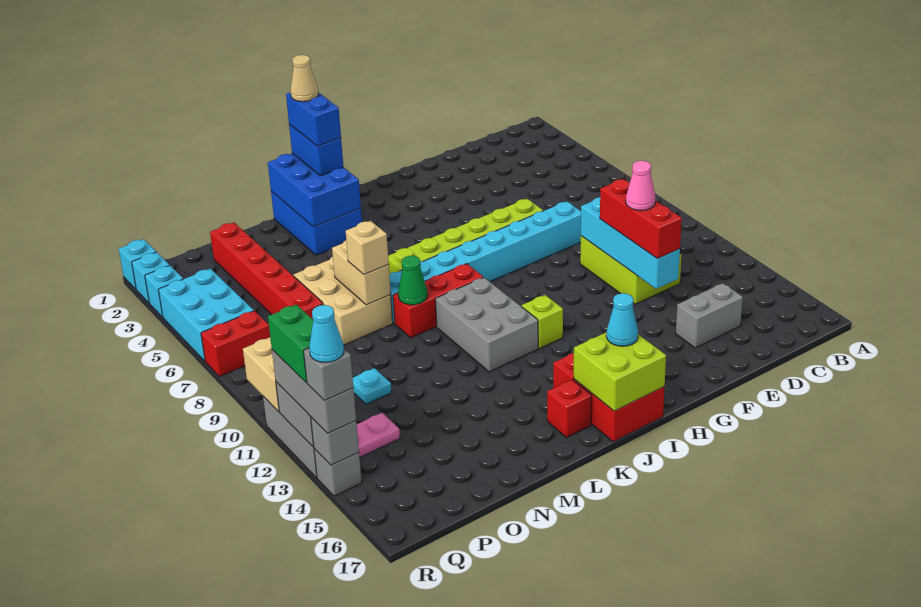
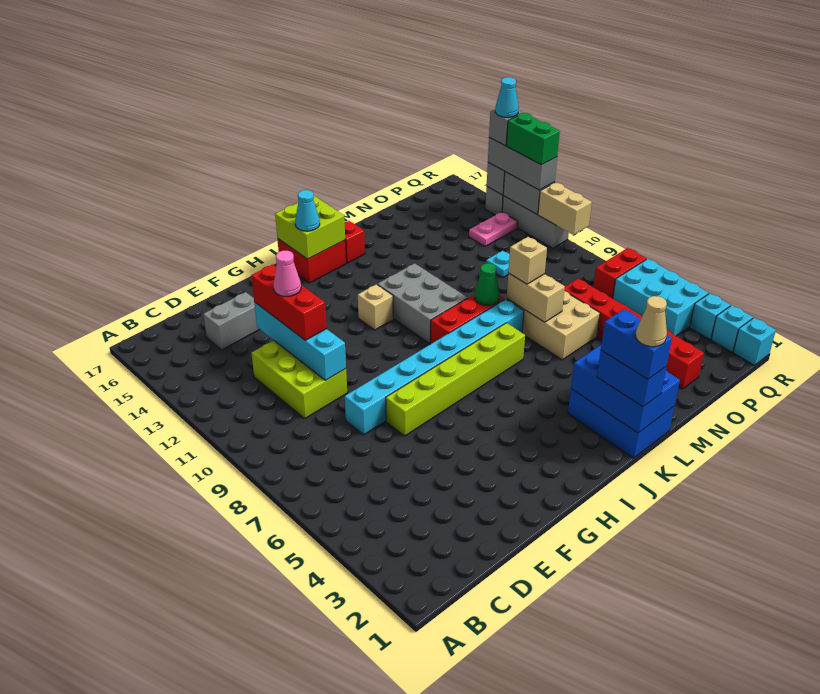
lime brick I12 level 1 -> tan brick I12 level 1
red brick I15:J17 level 1 -> red brick I16:J17 level 1

